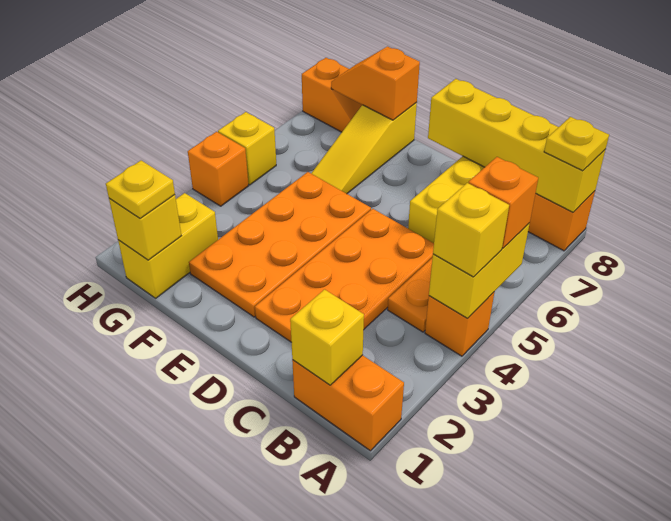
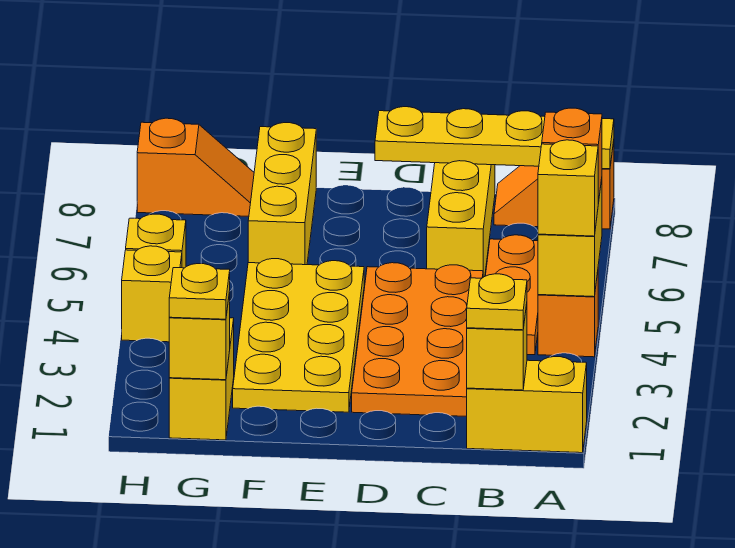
orange brick A1:B1 level 1 -> yellow brick A1:B1 level 1
yellow brick A8:D8 level 2 -> yellow plate A8:D8 level 2
yellow plate A8 level 3 -> yellow plate B1 level 3
orange plate E2:F5 level 1 -> yellow plate E2:F5 level 1
yellow slope F6:F8 level 1 top 8 -> yellow brick F6:F8 level 1
orange slope F8:G8 level 2 top F -> none
orange brick H4 level 1 -> yellow brick H4 level 1

